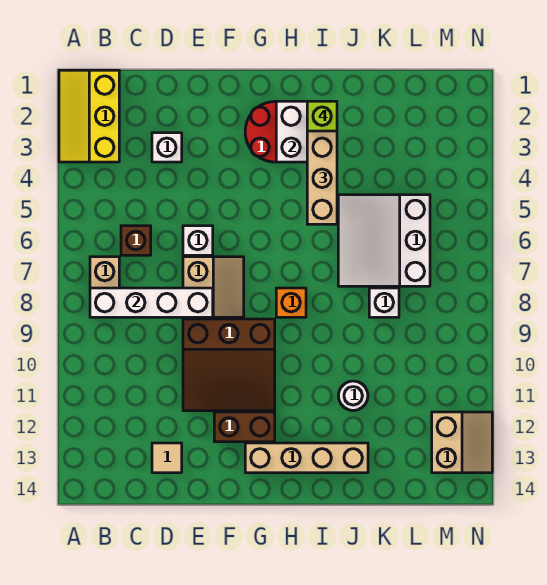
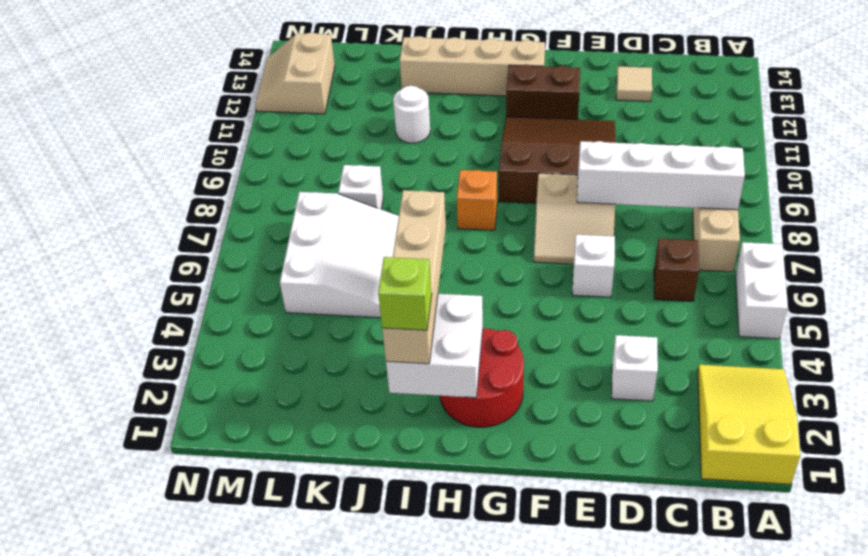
yellow slope A1:B3 level 1 top B -> yellow slope A1:B3 level 1 top 1
none -> white brick A5:A6 level 1
tan slope E7:F8 level 1 top E -> tan slope E7:F8 level 1 top 8

